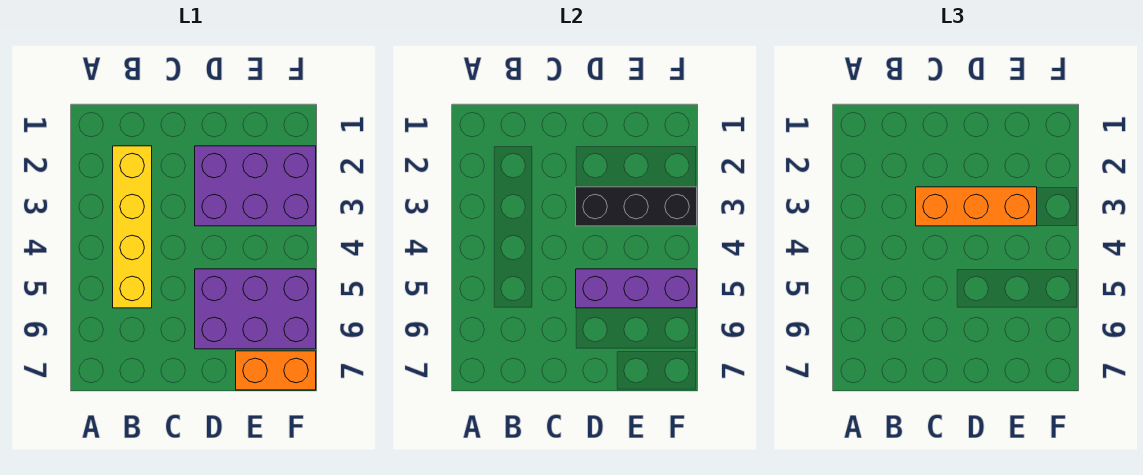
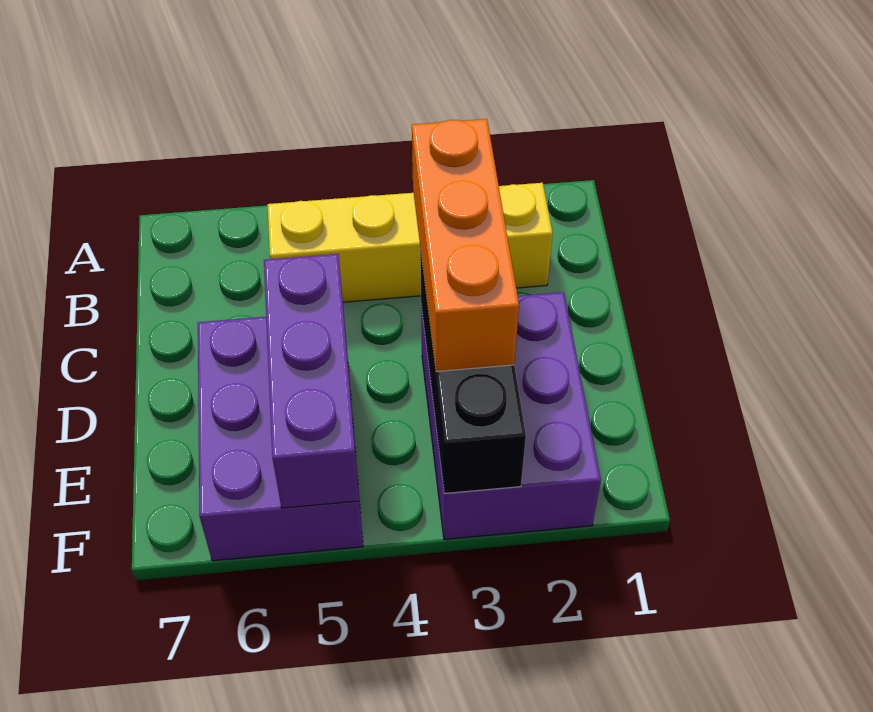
orange brick E7:F7 level 1 -> none

